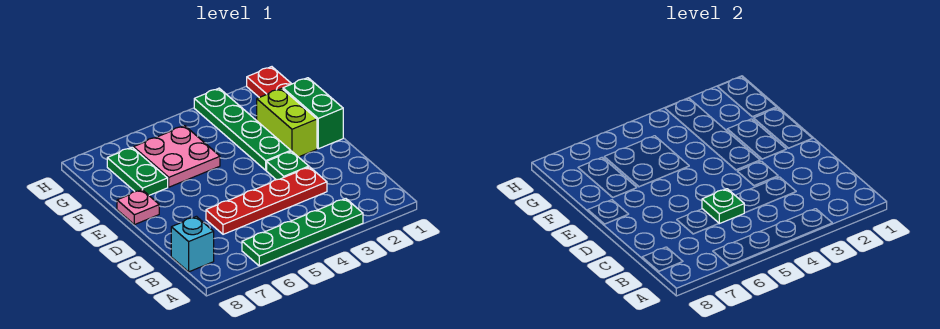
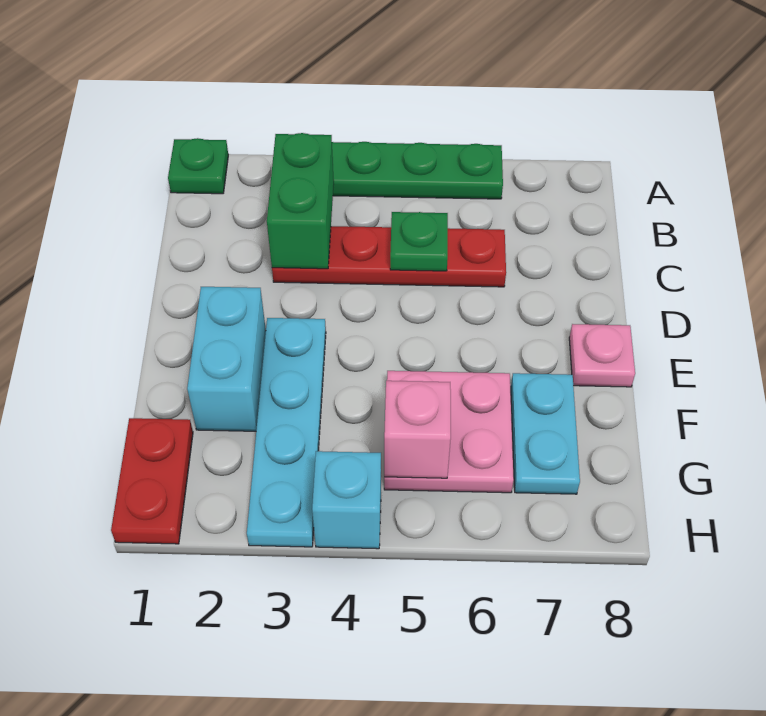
cyan brick B8 level 1 -> cyan brick H4 level 1
green plate D3 level 1 -> green plate A1 level 1
green brick E1:F1 level 1 -> green brick B3:C3 level 2
lime brick E2:F2 level 1 -> cyan brick E2:F2 level 1
green plate E3:H3 level 1 -> cyan plate E3:H3 level 1
green plate F7:G7 level 1 -> cyan plate F7:G7 level 1
none -> pink brick G5 level 2

